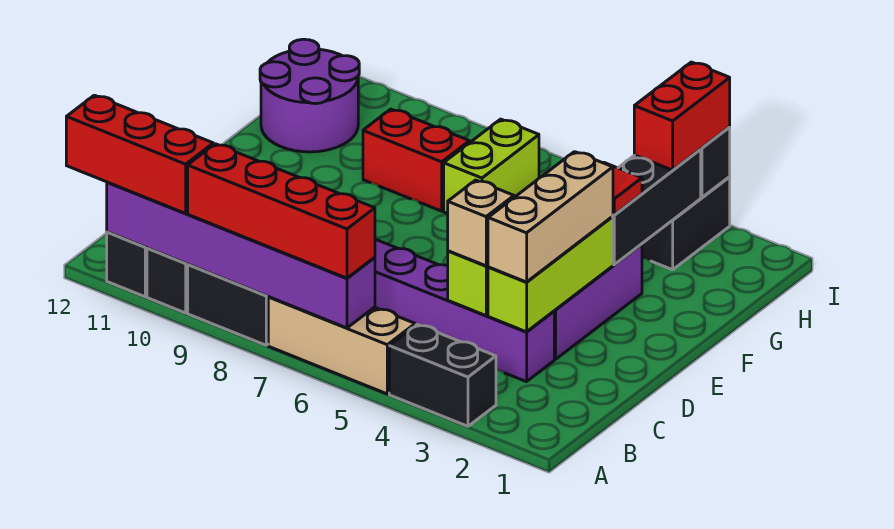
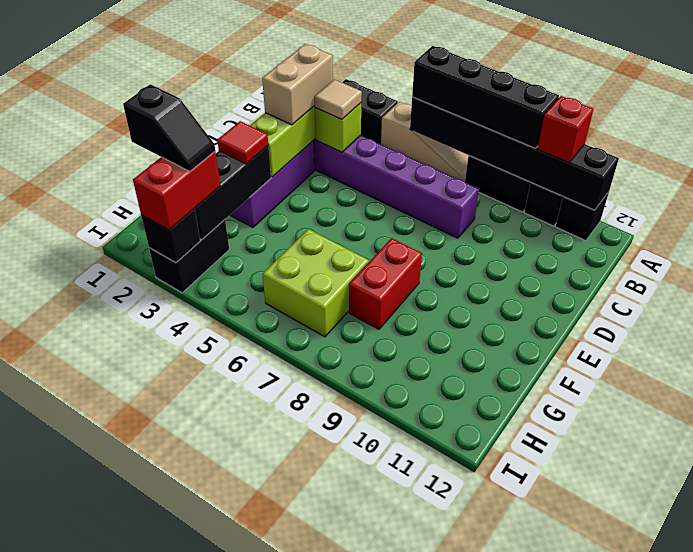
tan brick A5:A7 level 1 -> tan slope A5:A7 level 1 top 5
purple brick A6:A11 level 2 -> black brick A6:A11 level 2
red brick A6:A9 level 3 -> black brick A6:A9 level 3
red brick A10:A12 level 3 -> red brick A10 level 3
tan brick C3:E3 level 3 -> tan brick C3:D3 level 3
tan brick C4 level 3 -> tan tile C4 level 3
lime brick G7:H7 level 1 -> lime brick G6:H7 level 1
red brick G8:G9 level 1 -> red brick F8:G8 level 1
purple round brick G11:H12 level 1 -> none
none -> black slope H2:H3 level 4 top 2

